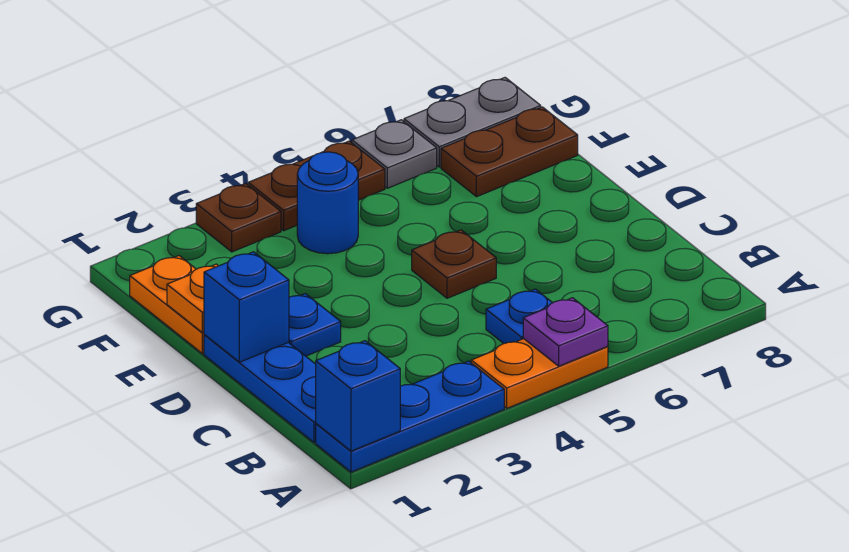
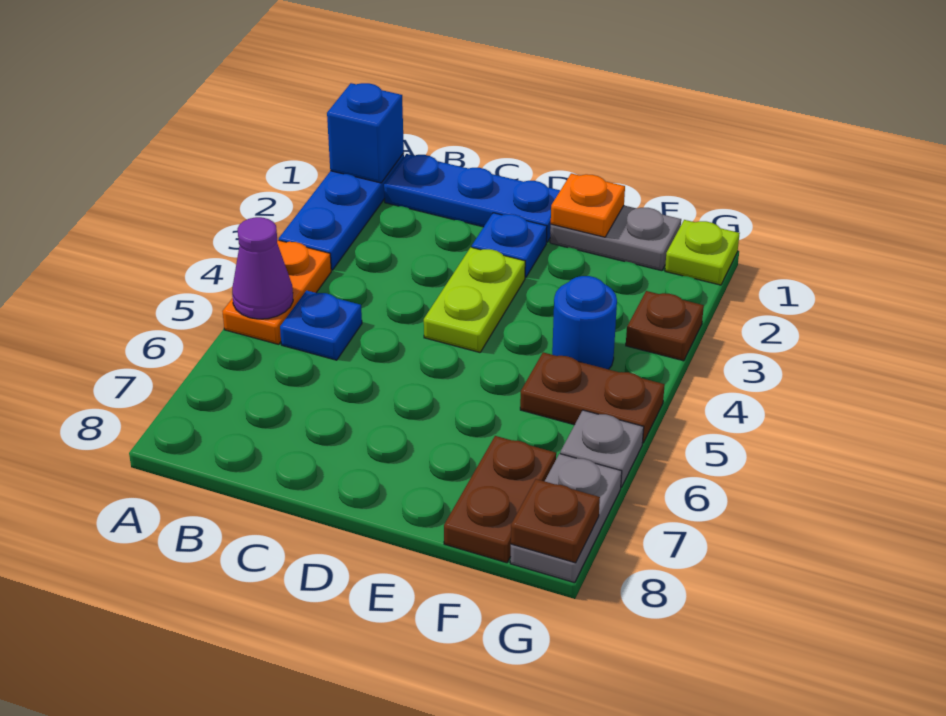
purple plate A5 level 2 -> purple cone A5 level 2
blue brick D1 level 2 -> none
none -> lime plate D3:D4 level 1
brown plate D5 level 1 -> brown plate G8 level 2
orange plate E1:F1 level 1 -> grey plate E1:F1 level 1
none -> lime plate G1 level 1
brown plate G4:G5 level 1 -> brown plate F5:G5 level 1

